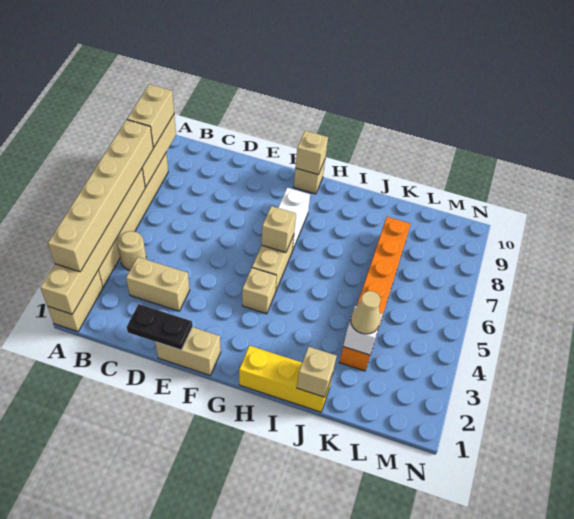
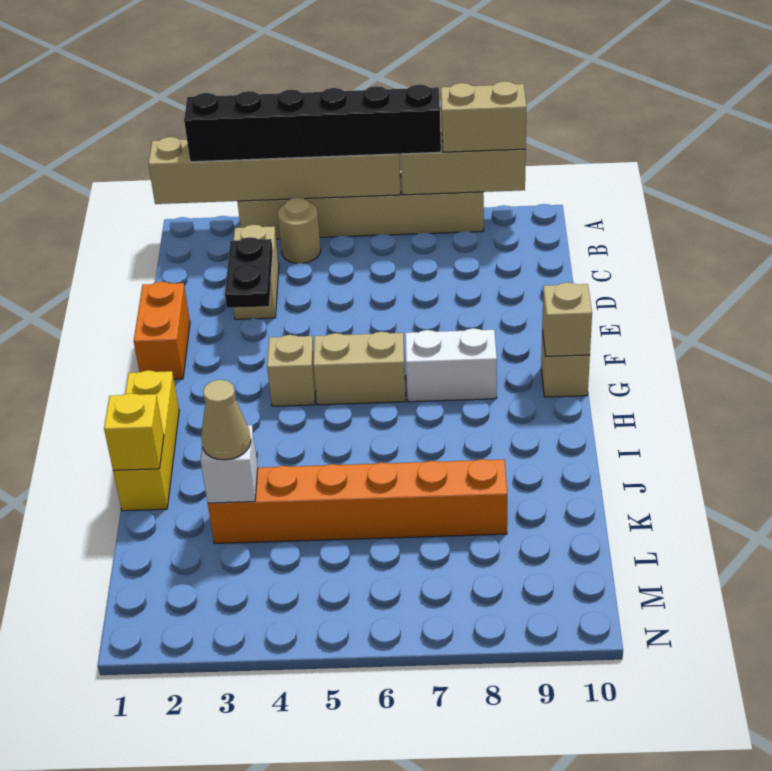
tan brick A1:A2 level 1 -> none
tan brick A2:A7 level 3 -> black brick A2:A7 level 3
black plate D1:E1 level 2 -> black plate D3:E3 level 2
tan brick E1:F1 level 1 -> orange brick E1:F1 level 1
tan brick G6 level 2 -> none
tan brick J1 level 2 -> yellow brick J1 level 2

